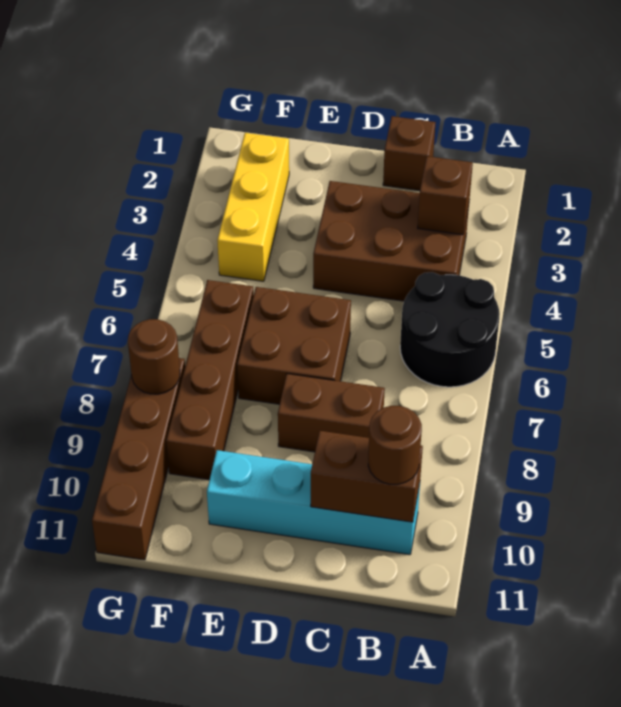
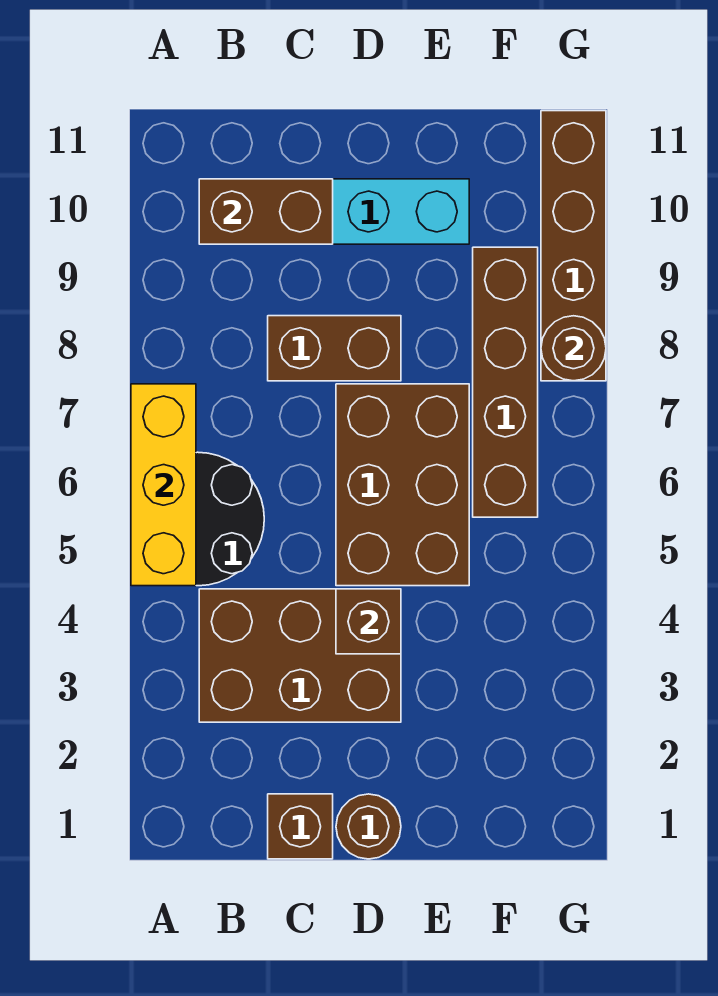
brown brick B3 level 2 -> brown brick D4 level 2
brown round brick B10 level 3 -> brown round brick D1 level 1
brown brick D6:E7 level 1 -> brown brick D5:E7 level 1
yellow brick F2:F4 level 1 -> yellow brick A5:A7 level 2

